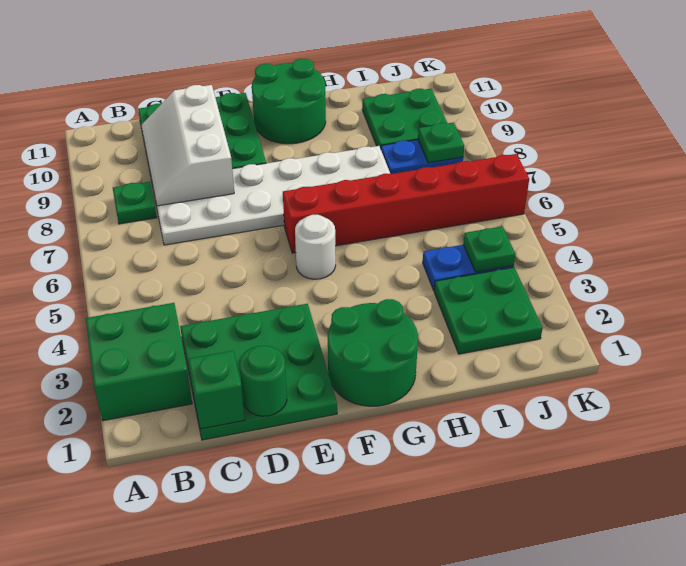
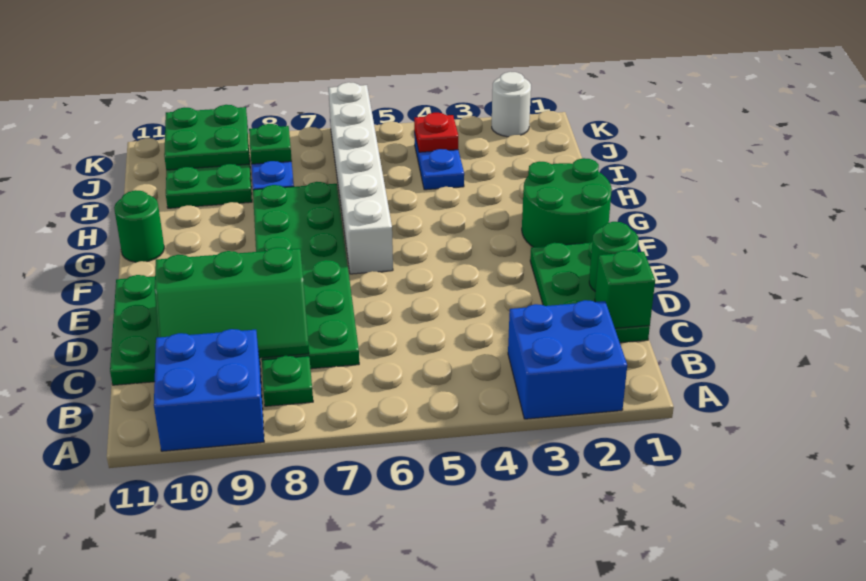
green brick A2:B3 level 1 -> blue brick A2:B3 level 1
none -> blue brick A9:B10 level 1
green plate C1:E3 level 1 -> green plate C1:E2 level 1
white plate C7:H8 level 1 -> green plate C7:H8 level 1
white slope C8:D10 level 2 top D -> green slope C8:D10 level 2 top D
white round brick F5 level 1 -> white round brick K2 level 1
red brick F6:K6 level 1 -> white brick F6:K6 level 1
green round brick F10:G11 level 1 -> green round brick G11 level 1
green plate I2:J3 level 1 -> green plate J9:K10 level 2
green plate J4 level 2 -> red plate J4 level 2

